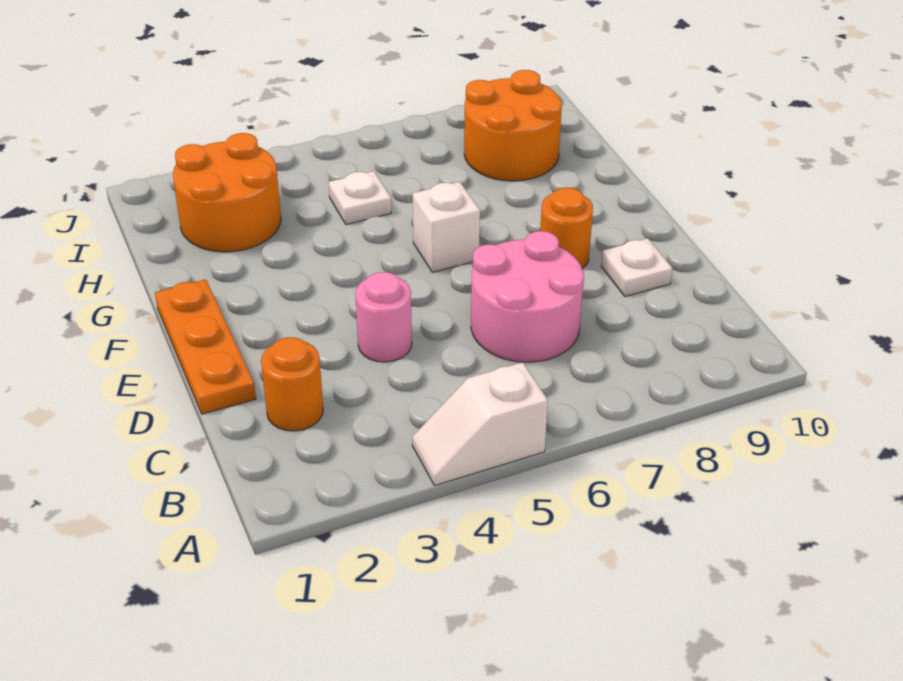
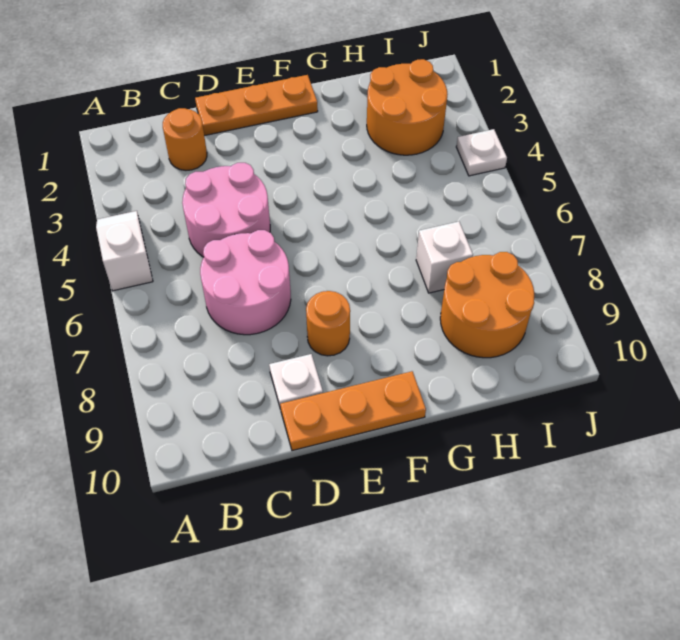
pink round brick D4 level 1 -> pink round brick C4:D5 level 1
none -> orange plate D10:F10 level 1
white brick F6 level 1 -> white brick H7 level 1
white plate H5 level 1 -> white plate J4 level 1

